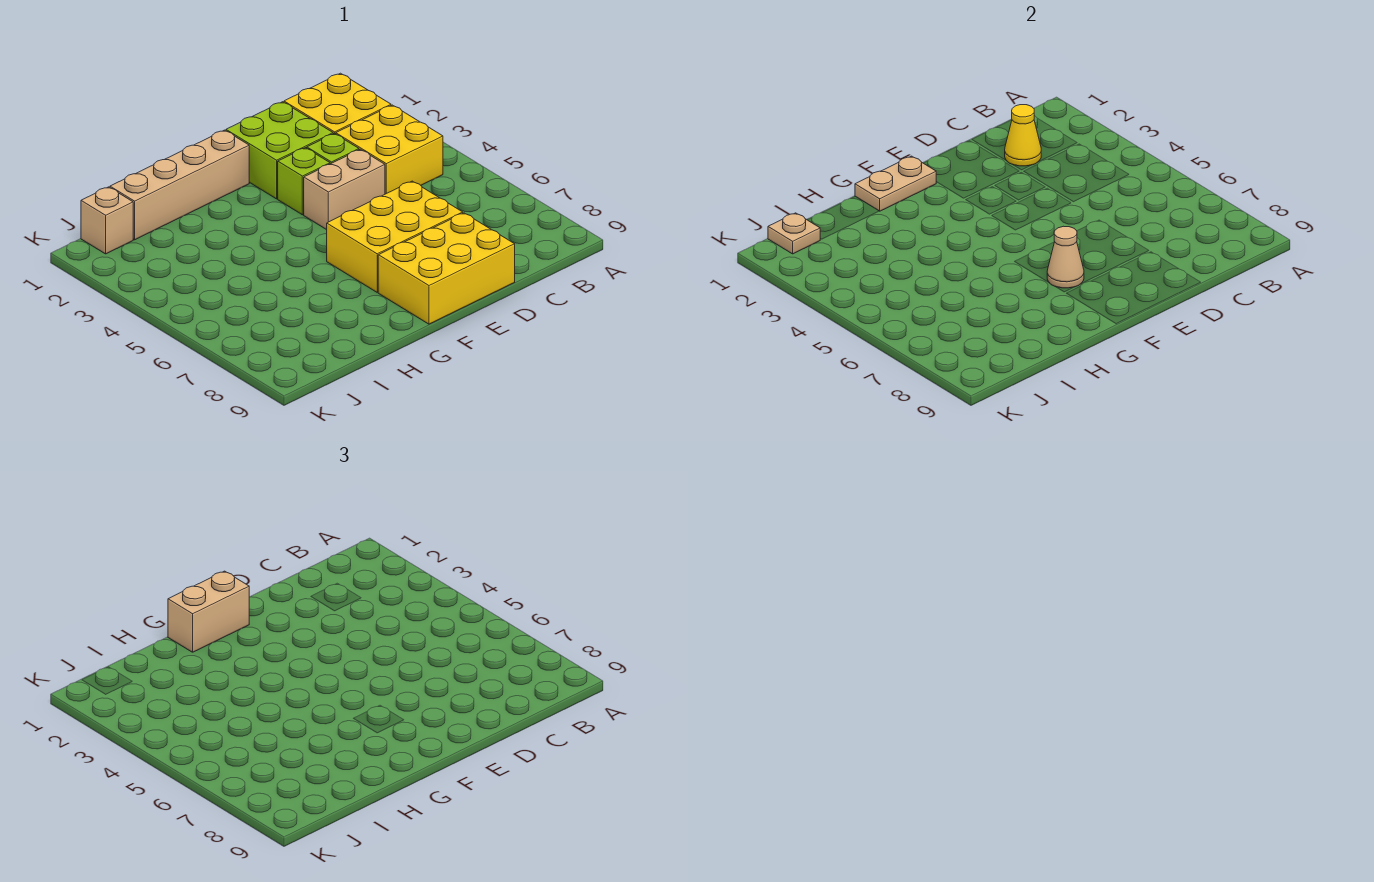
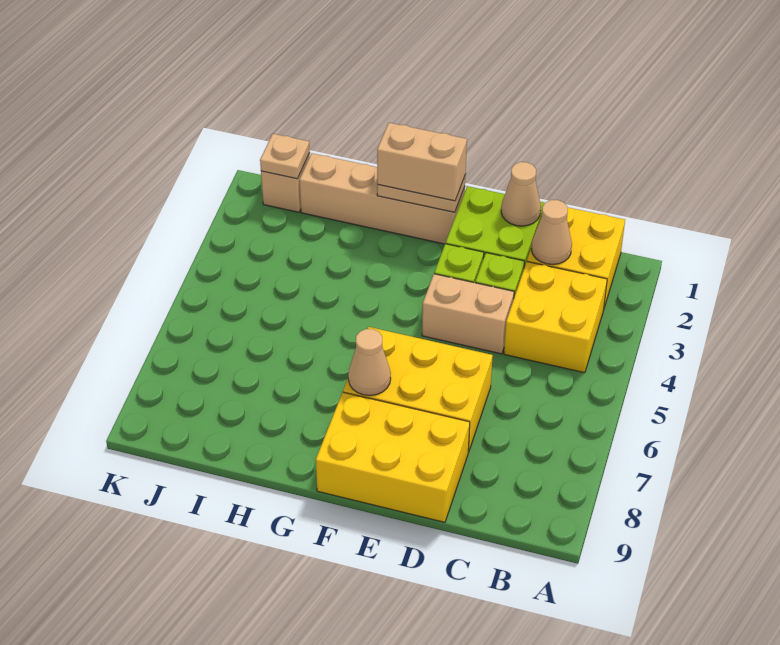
yellow cone C2 level 2 -> tan cone C2 level 2
none -> tan cone D1 level 2

